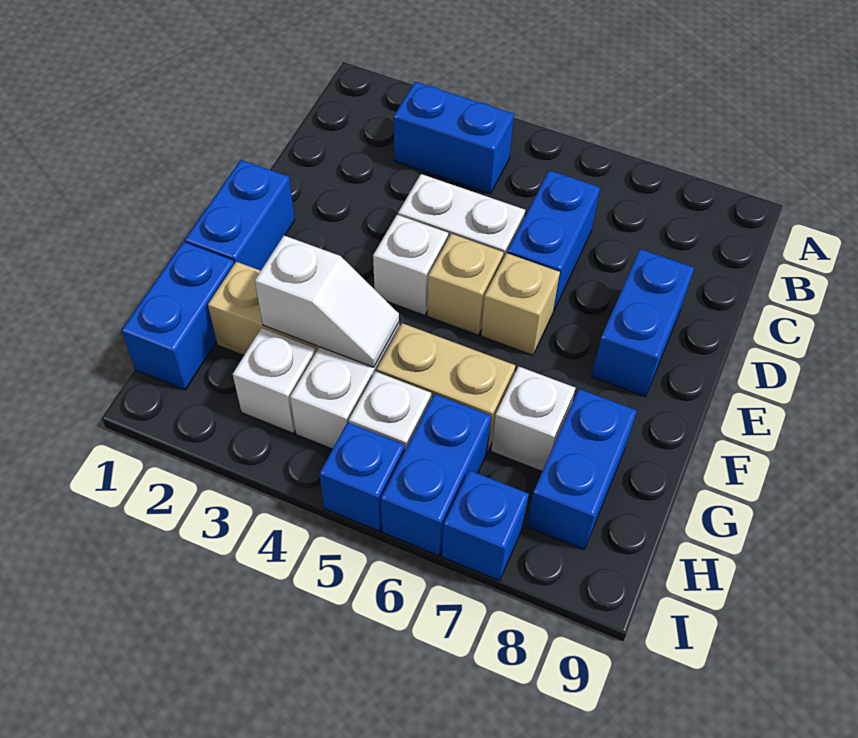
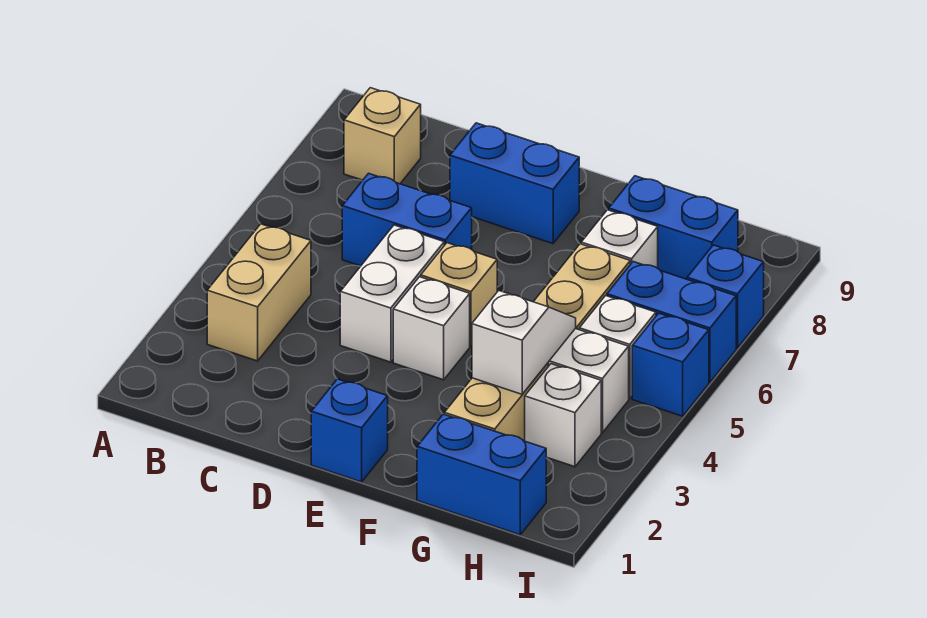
blue brick B3:B4 level 1 -> tan brick B3:B4 level 1
blue brick E1:F1 level 1 -> blue brick E1 level 1
tan brick E6 level 1 -> tan brick B8 level 1

